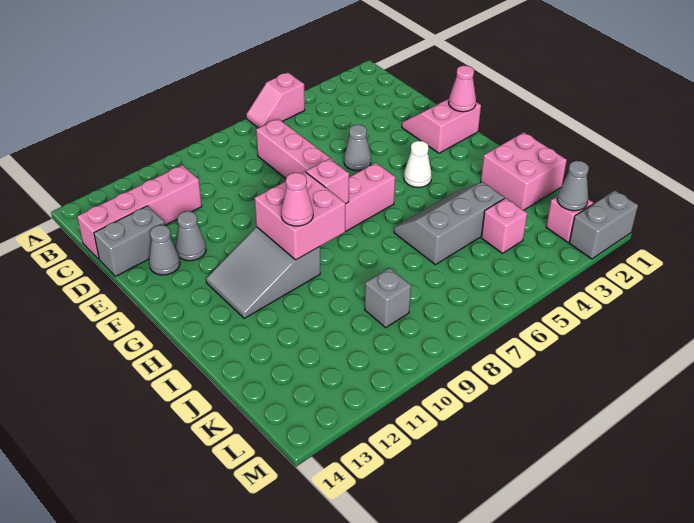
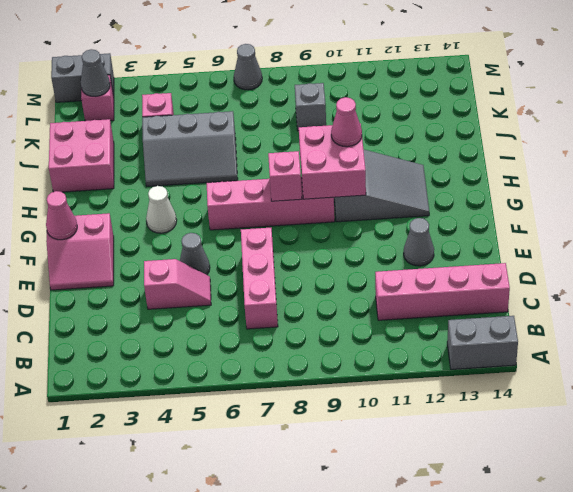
pink slope A5:A6 level 1 top 5 -> pink slope D4:D5 level 1 top 4
grey brick D13:D14 level 1 -> grey brick A13:A14 level 1
grey cone E13 level 1 -> grey cone M7 level 1

